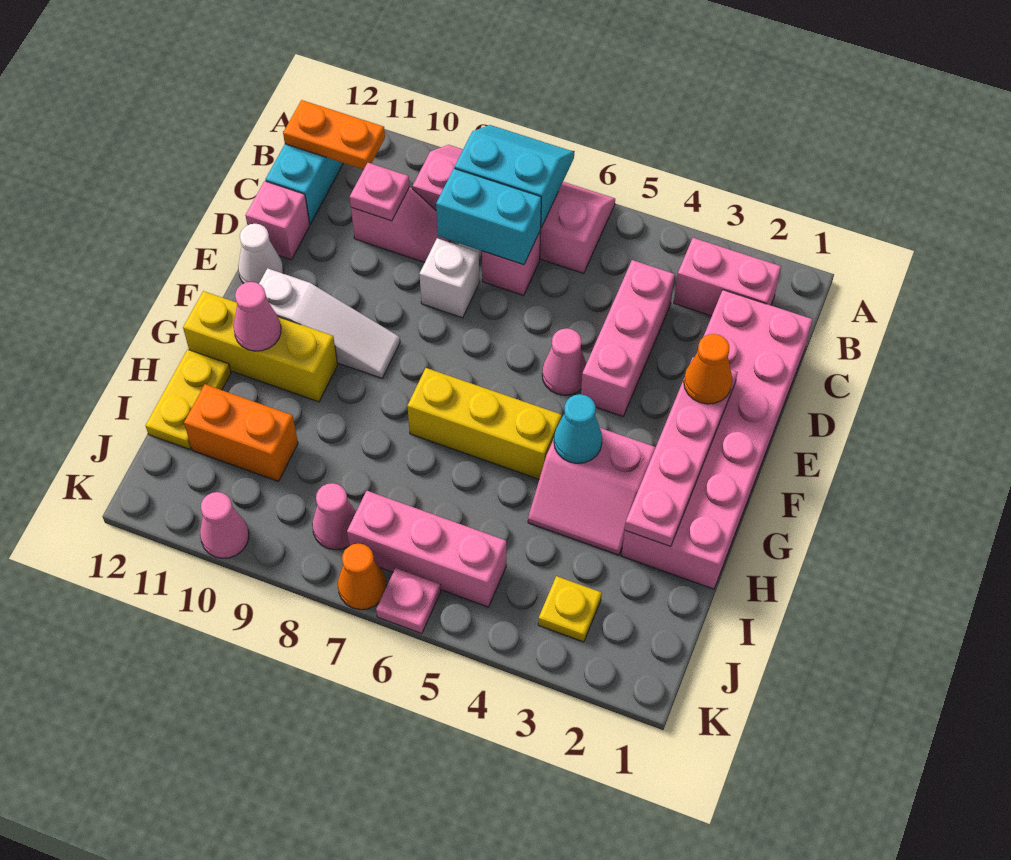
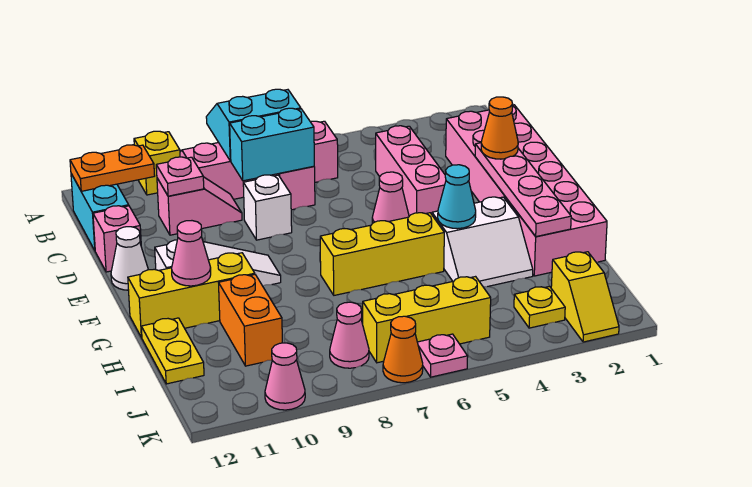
none -> yellow brick A10 level 1
pink brick B2:B3 level 1 -> none
pink slope G3:H4 level 1 top G -> white slope G3:H4 level 1 top G
orange brick I10:I11 level 1 -> orange brick H10:I10 level 1
none -> yellow slope J2:K2 level 1 top J
pink brick J5:J7 level 1 -> yellow brick J5:J7 level 1

